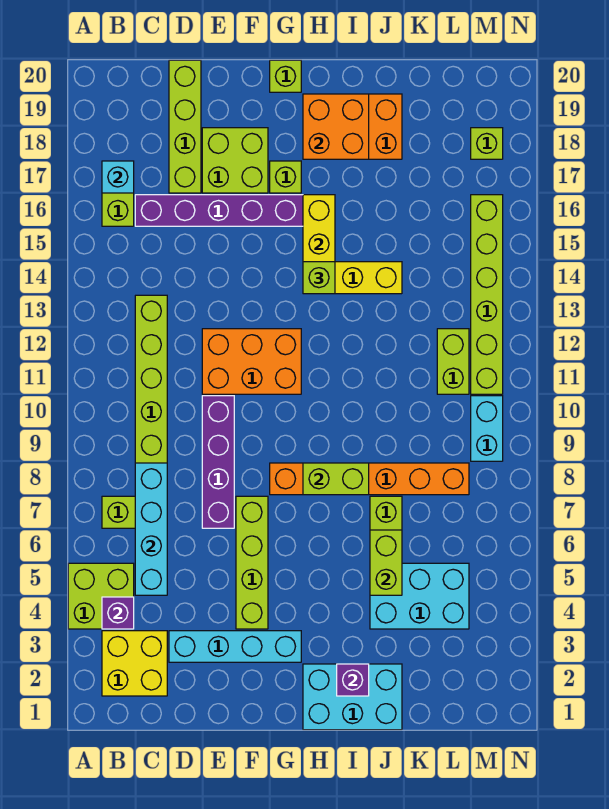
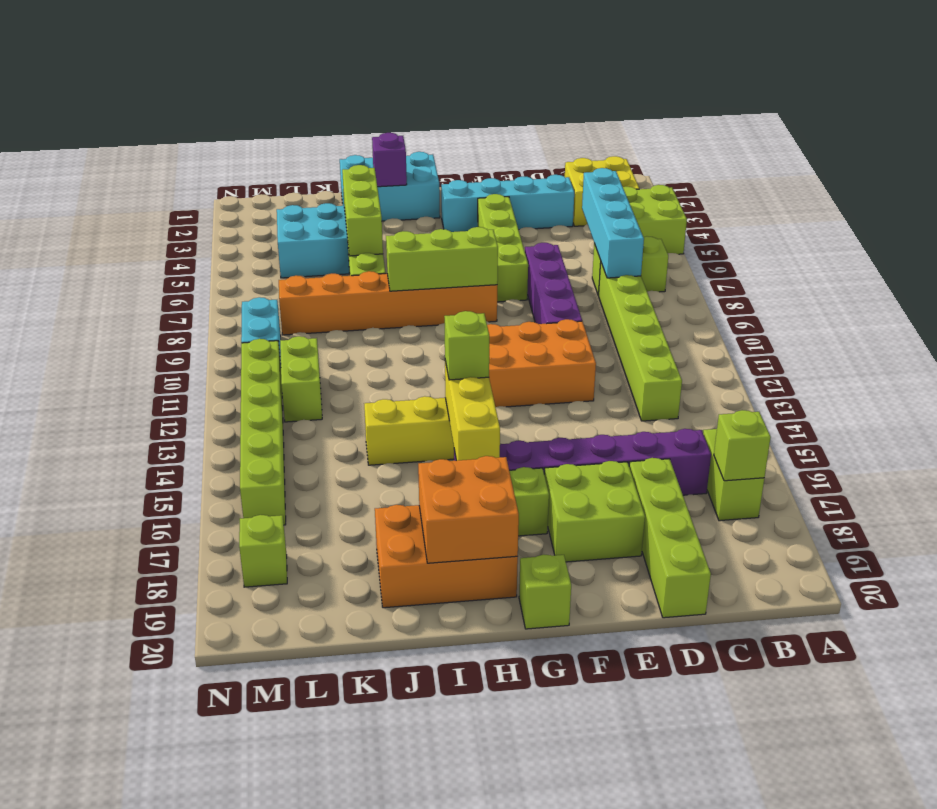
purple brick B4 level 2 -> none
cyan brick B17 level 2 -> lime brick B17 level 2
lime brick H8:I8 level 2 -> lime brick G8:I8 level 2
lime brick J5:J6 level 2 -> lime brick J4:J6 level 2

